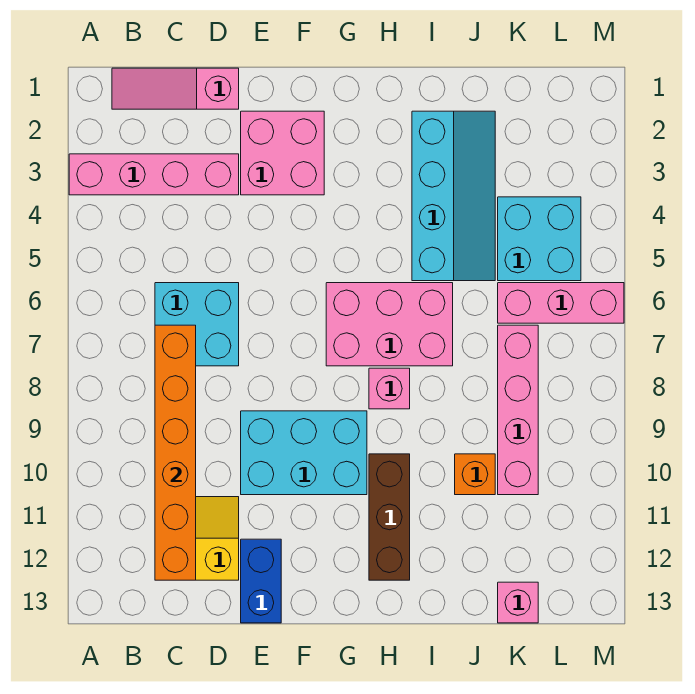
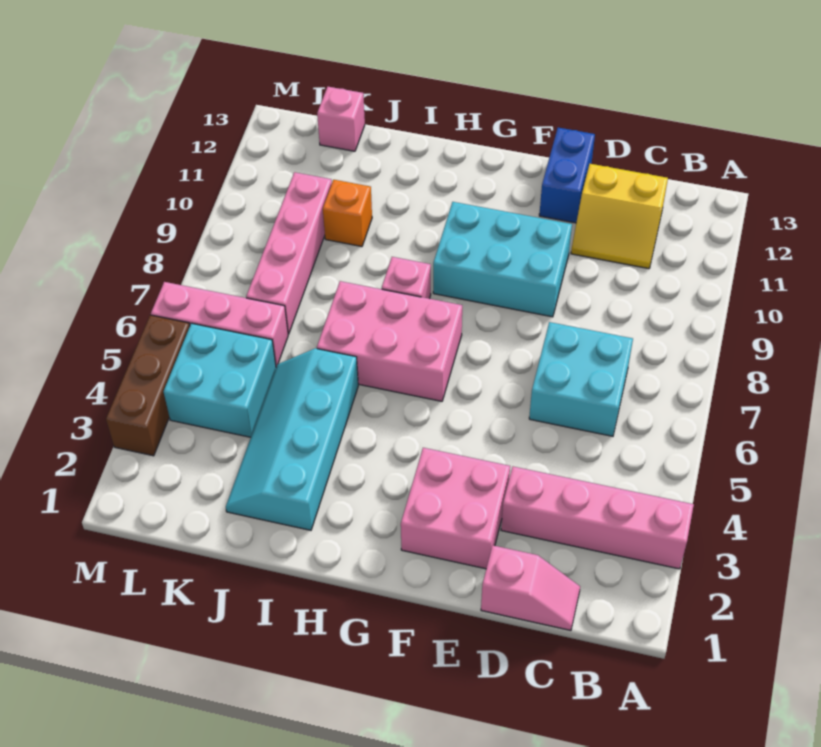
pink slope B1:D1 level 1 top D -> pink slope C1:D1 level 1 top D
orange brick C7:C12 level 2 -> none
brown brick H10:H12 level 1 -> brown brick M3:M5 level 1

